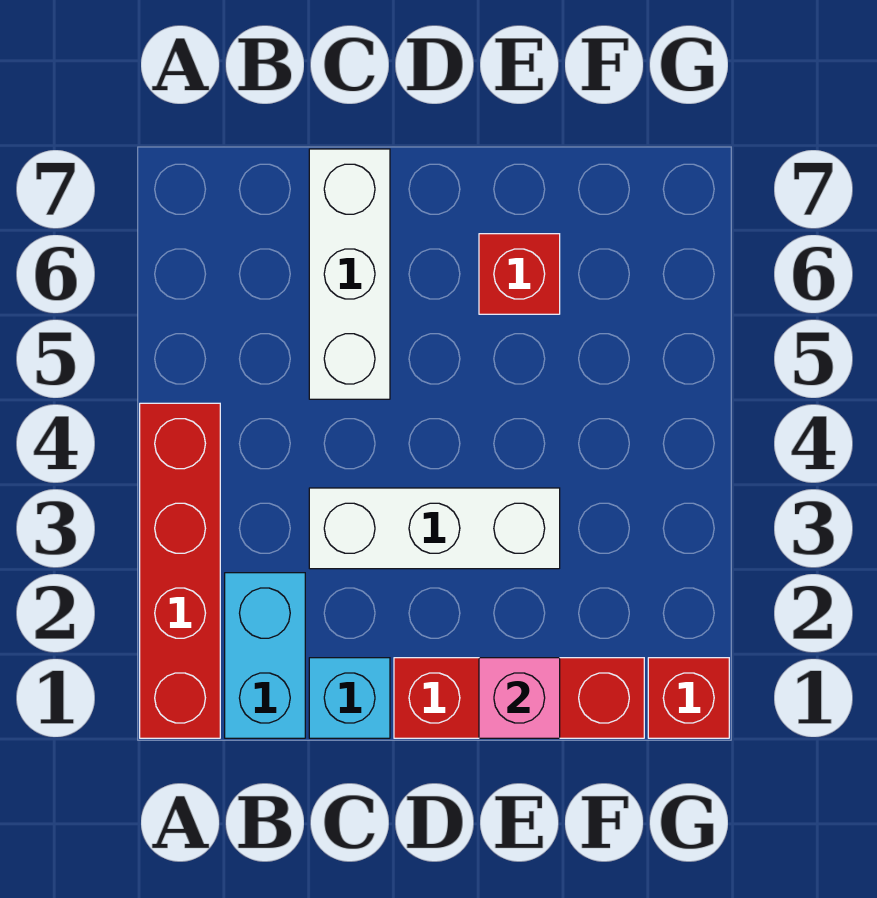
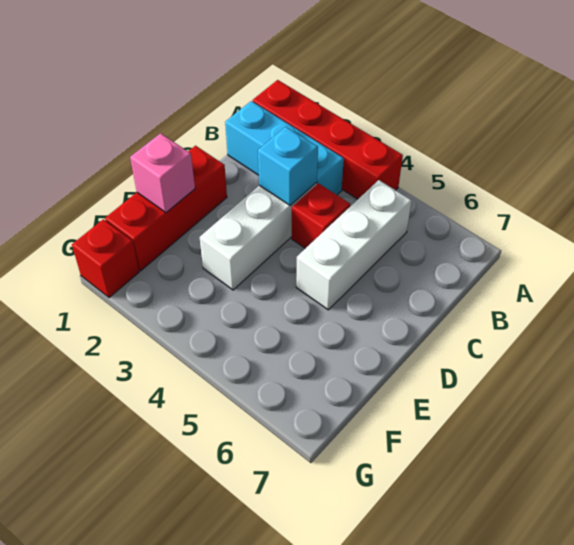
cyan brick B1:B2 level 1 -> cyan brick B1:B3 level 1
cyan brick C1 level 1 -> cyan brick C3 level 2
white brick C5:C7 level 1 -> white brick B5:D5 level 1
red brick E6 level 1 -> red brick C4 level 1

